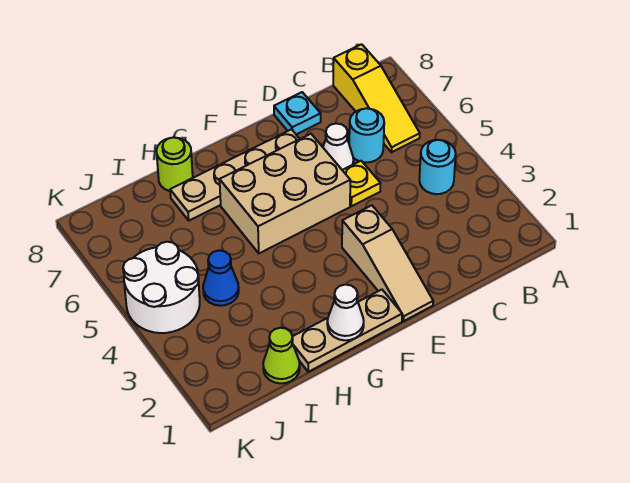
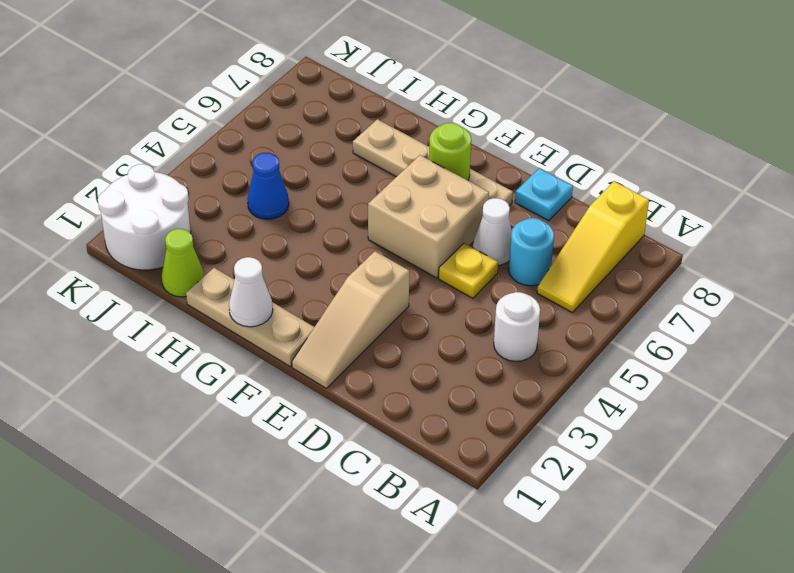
cyan round brick B4 level 1 -> white round brick B4 level 1
tan brick E5:G6 level 1 -> tan brick E5:F6 level 1
lime round brick H8 level 1 -> lime round brick F7 level 2
white round brick J4:K5 level 1 -> white round brick J1:K2 level 1

